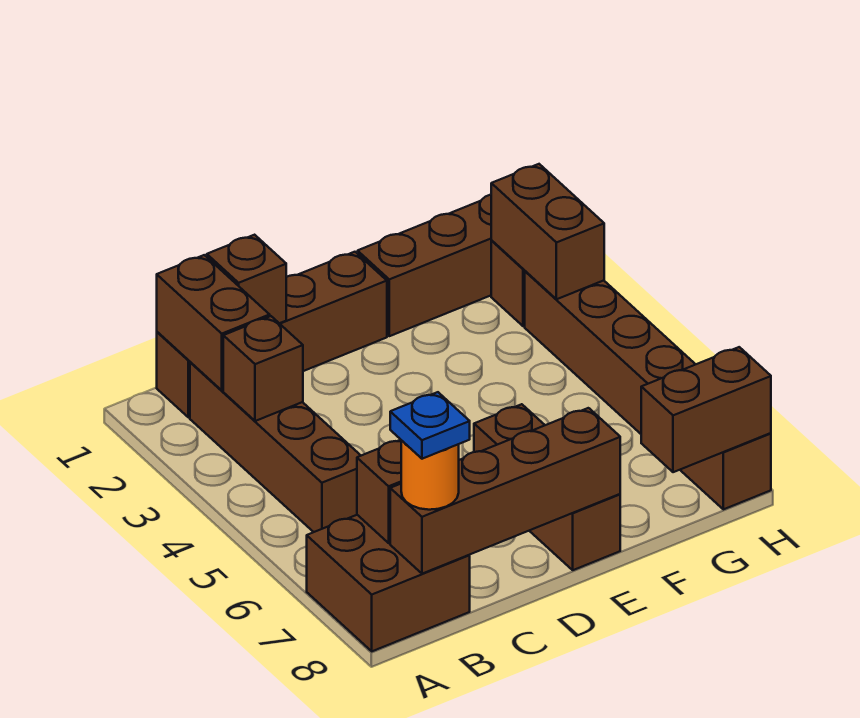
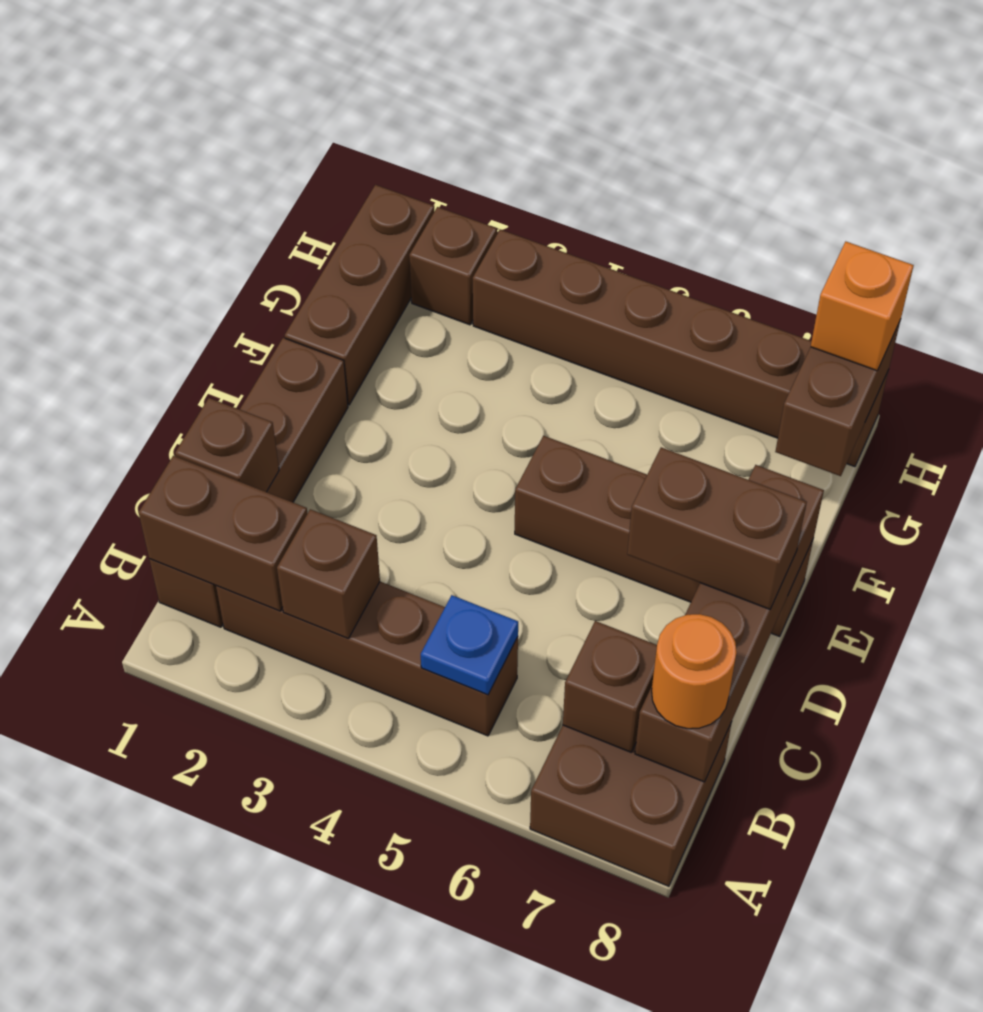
blue plate B8 level 4 -> blue plate B5 level 2
brown brick E6:E8 level 1 -> brown brick E5:E8 level 1
brown brick H2:H3 level 2 -> brown brick D7:D8 level 3
none -> orange brick H8 level 3

